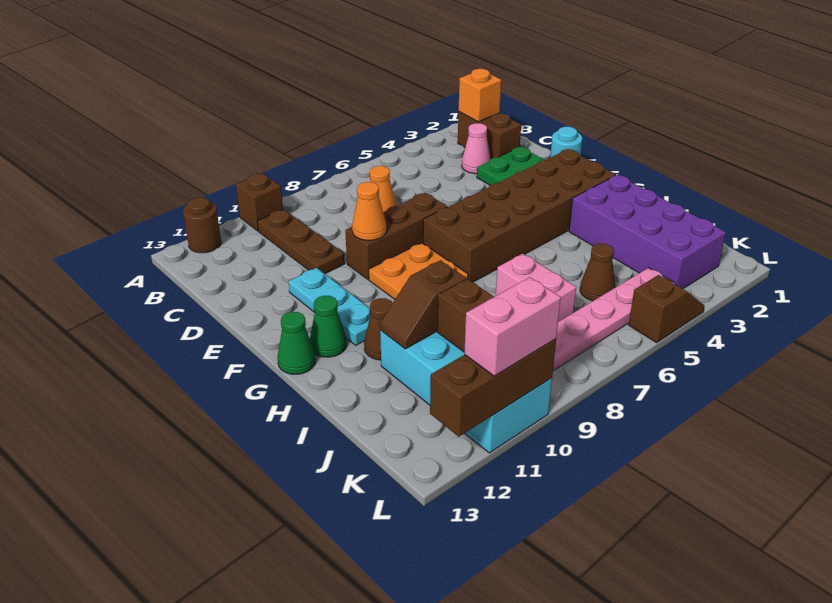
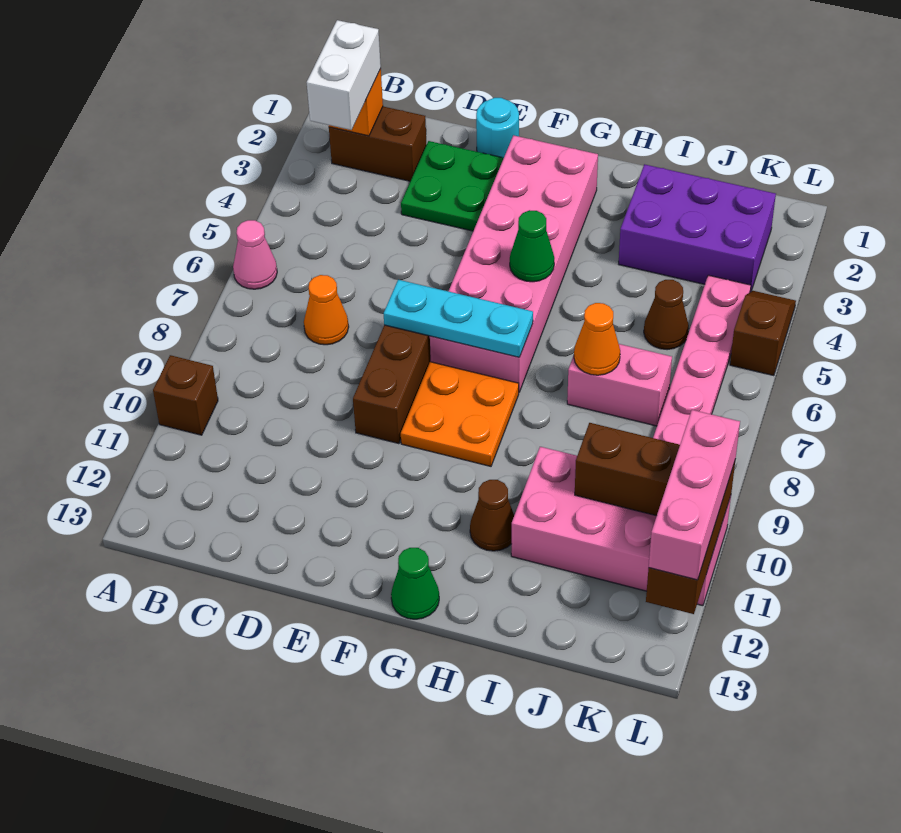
brown round brick A12 level 1 -> none
none -> white brick B2:B3 level 3
brown plate B10:D10 level 1 -> none
pink cone C3 level 1 -> pink cone A6 level 1
orange cone E9 level 2 -> orange cone I7 level 2
cyan plate E11:G11 level 1 -> cyan plate E7:G7 level 2
brown brick F2:G7 level 1 -> pink brick F2:G7 level 1
green cone G12 level 1 -> green cone G5 level 2
purple brick H2:K3 level 1 -> purple brick I2:K3 level 1
cyan brick I10:L11 level 1 -> pink brick I10:L11 level 1
brown slope I10:I11 level 2 top 10 -> none
pink brick L10:L11 level 3 -> pink brick L10:L12 level 3

